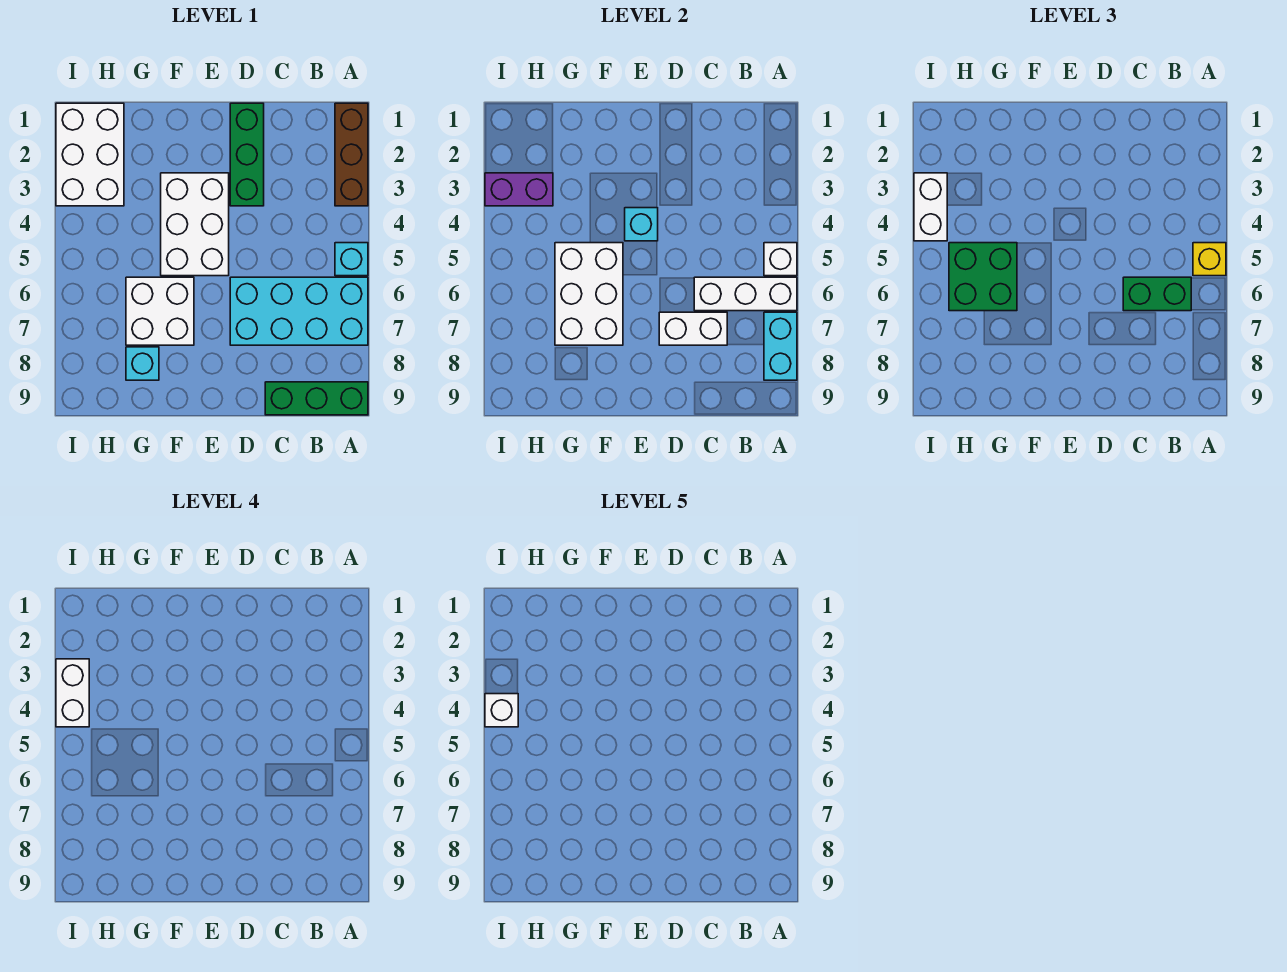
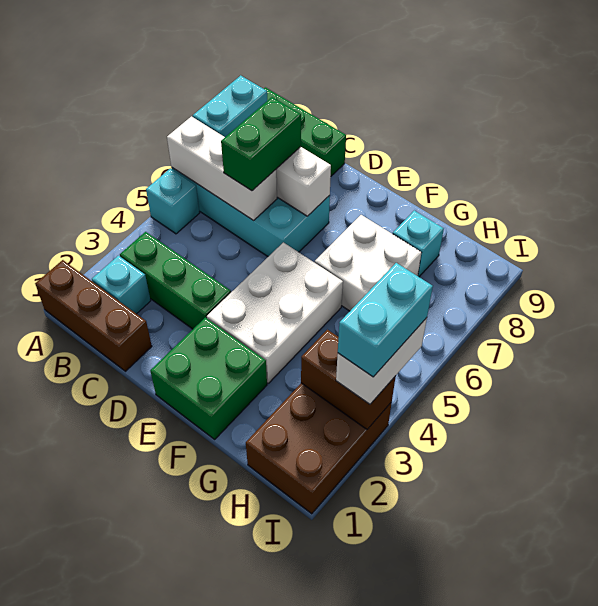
brown brick A1:A3 level 1 -> brown brick A1:C1 level 1
white brick A5 level 2 -> none
yellow brick A5 level 3 -> none
green brick B6:C6 level 3 -> green brick C6:C7 level 3
green brick D1:D3 level 1 -> green brick B3:D3 level 1
cyan brick E4 level 2 -> cyan brick B2 level 1
white brick F5:G7 level 2 -> none
green brick G5:H6 level 3 -> green brick E1:F2 level 1
white brick H1:I3 level 1 -> brown brick H1:I3 level 1
purple brick H3:I3 level 2 -> brown brick H3:I3 level 2
white brick I3:I4 level 4 -> cyan brick I3:I4 level 4
white brick I4 level 5 -> none

